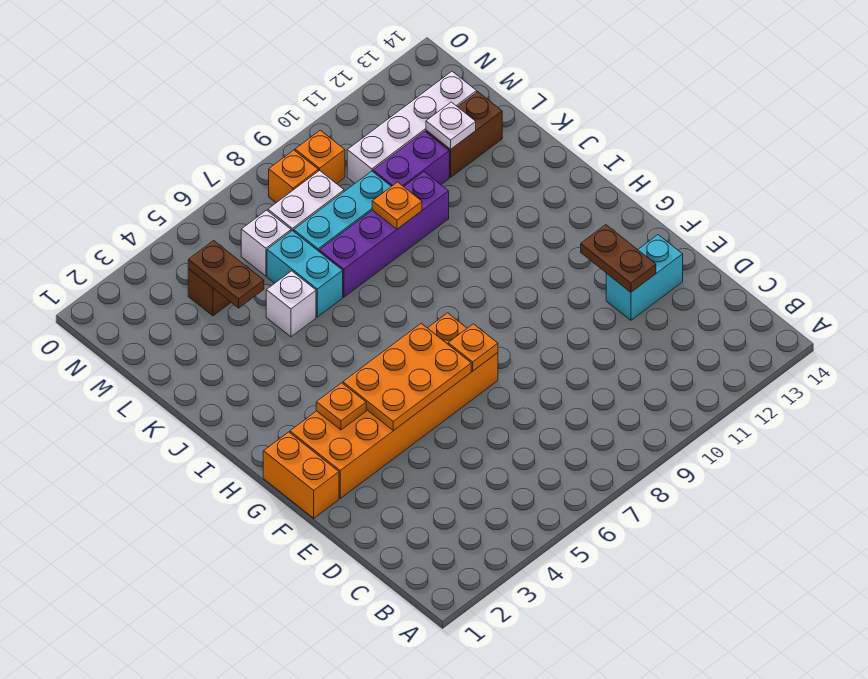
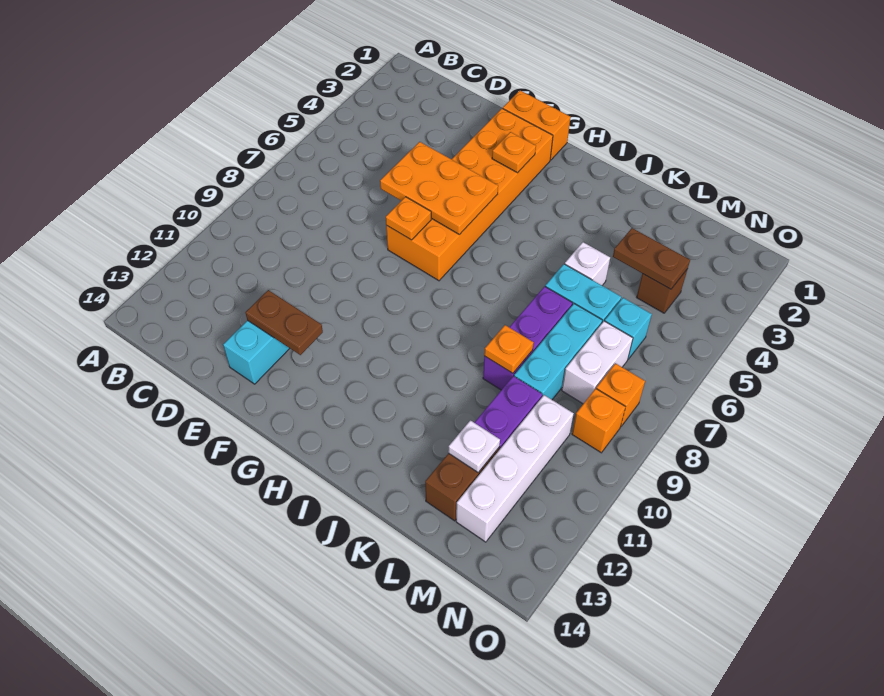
orange plate F4:G6 level 2 -> orange plate E5:G6 level 2
purple brick K7:K10 level 1 -> purple brick K7:K9 level 1
white brick M6 level 1 -> cyan brick M6 level 1

